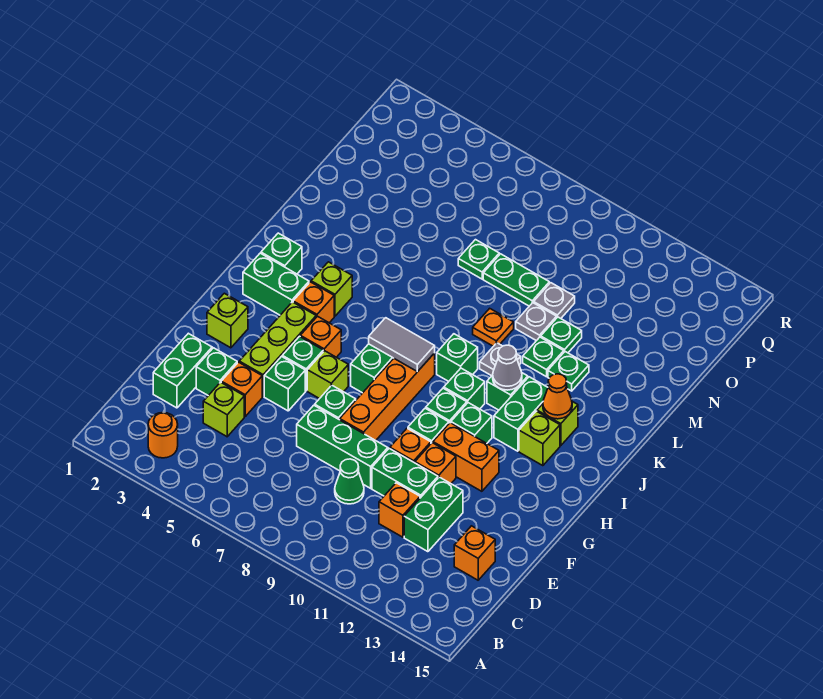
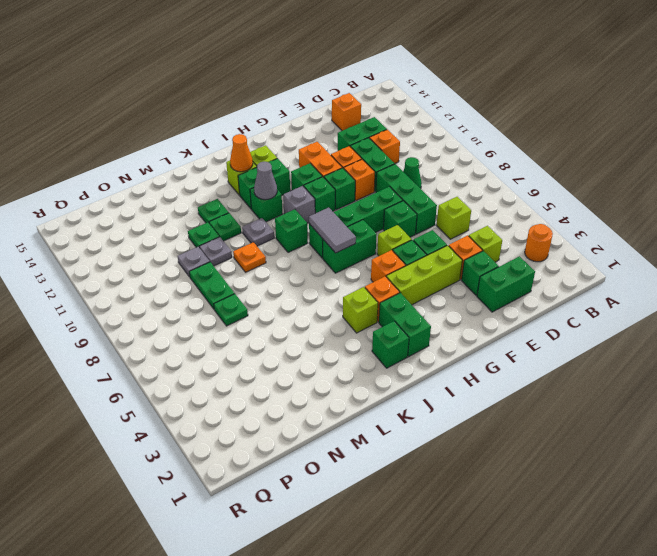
orange brick F8:I8 level 1 -> green brick F8:I8 level 1
lime brick G2 level 1 -> lime brick D6 level 1
green brick I10 level 1 -> grey brick I10 level 1

